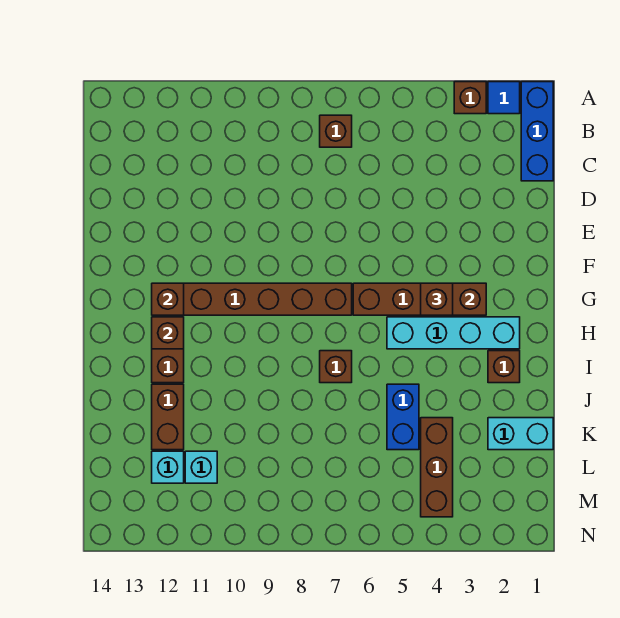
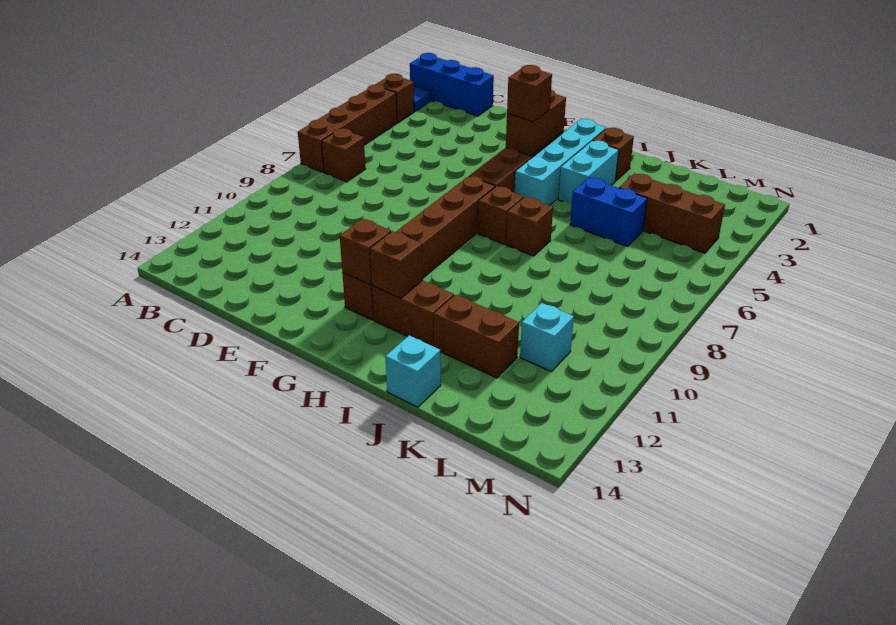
none -> brown brick A4:A7 level 1
none -> brown brick H7 level 1
cyan brick K1:K2 level 1 -> cyan brick I3:I4 level 1
cyan brick L12 level 1 -> cyan brick J14 level 1

